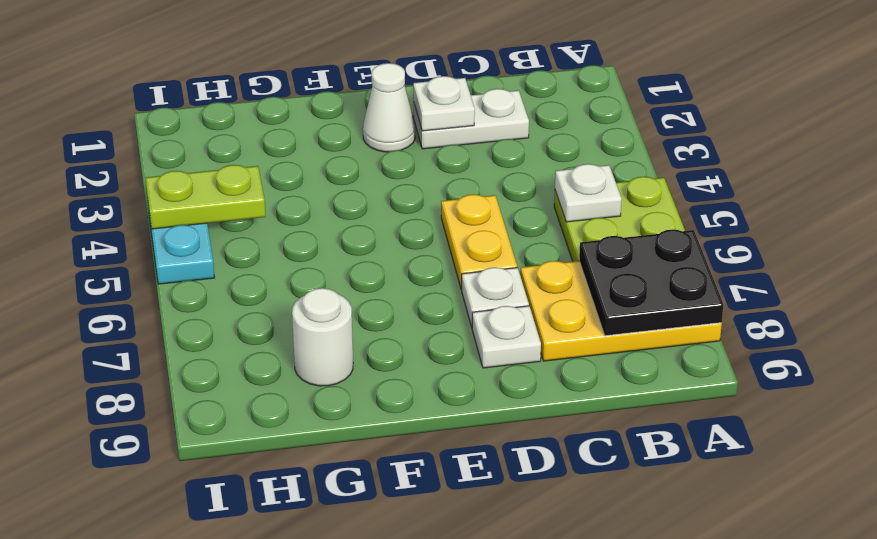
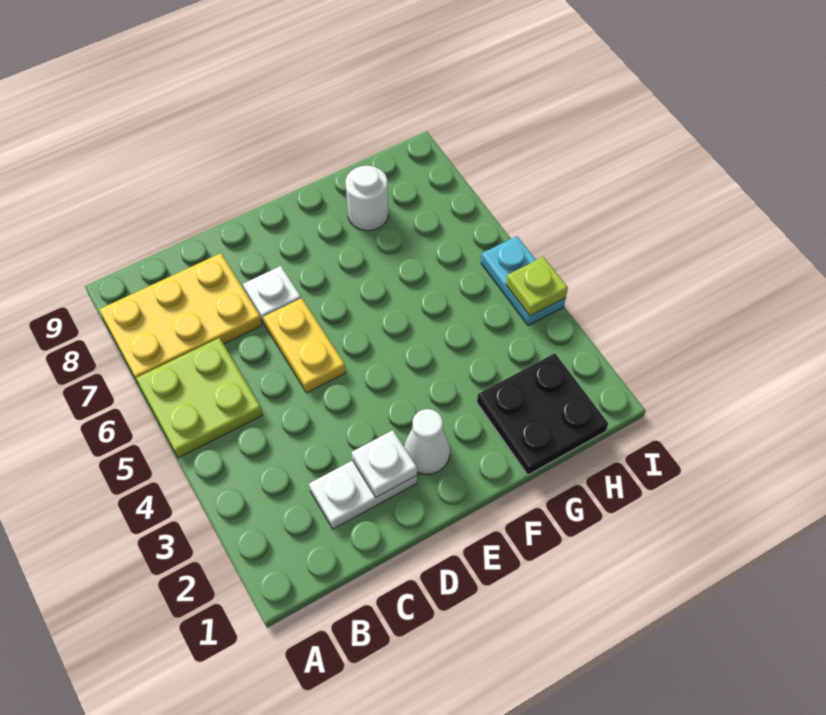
black plate A7:B8 level 2 -> black plate G1:H2 level 1
white plate B5 level 2 -> none
white plate D8 level 1 -> none
lime plate H4:I4 level 2 -> lime plate I4 level 2

